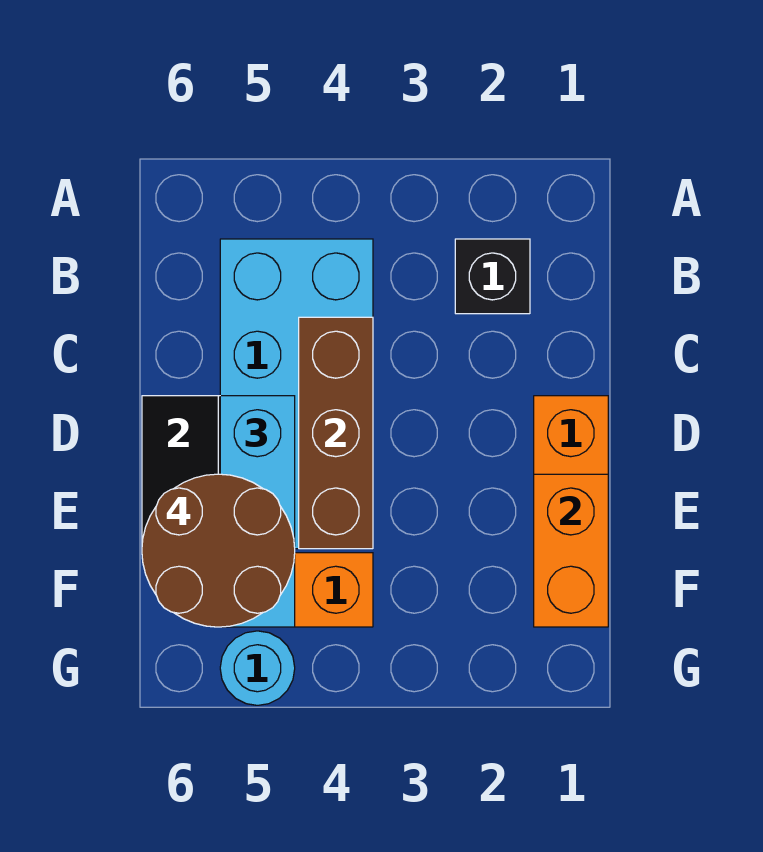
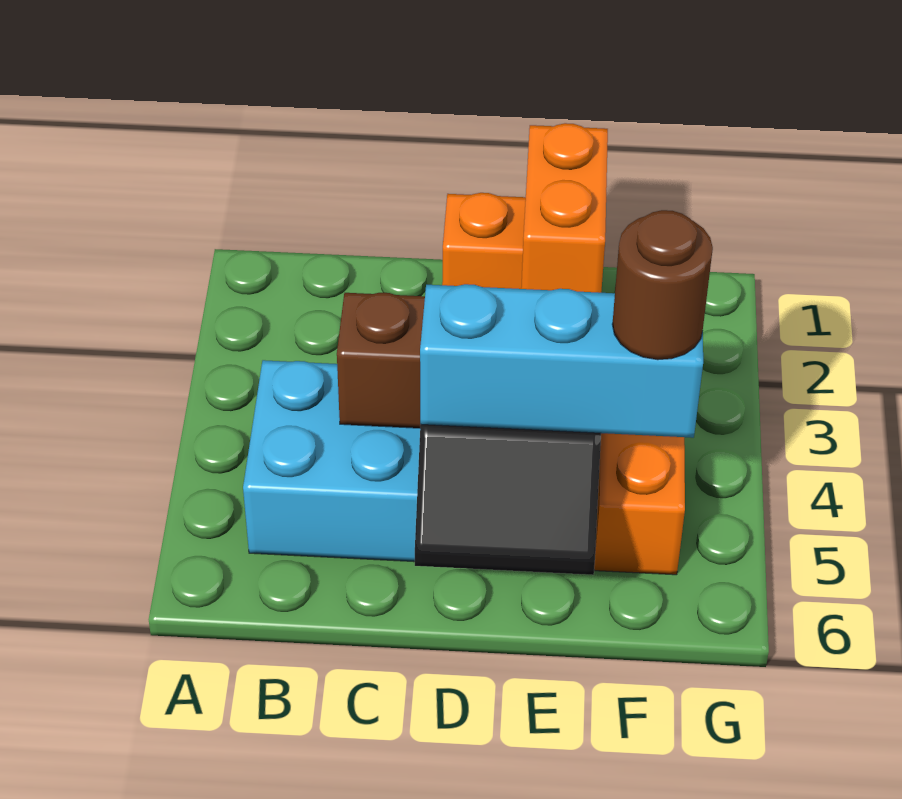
black brick B2 level 1 -> none
orange brick E1:F1 level 2 -> orange brick E1:E2 level 2
brown round brick E5:F6 level 4 -> brown round brick F5 level 4
cyan round brick G5 level 1 -> none

